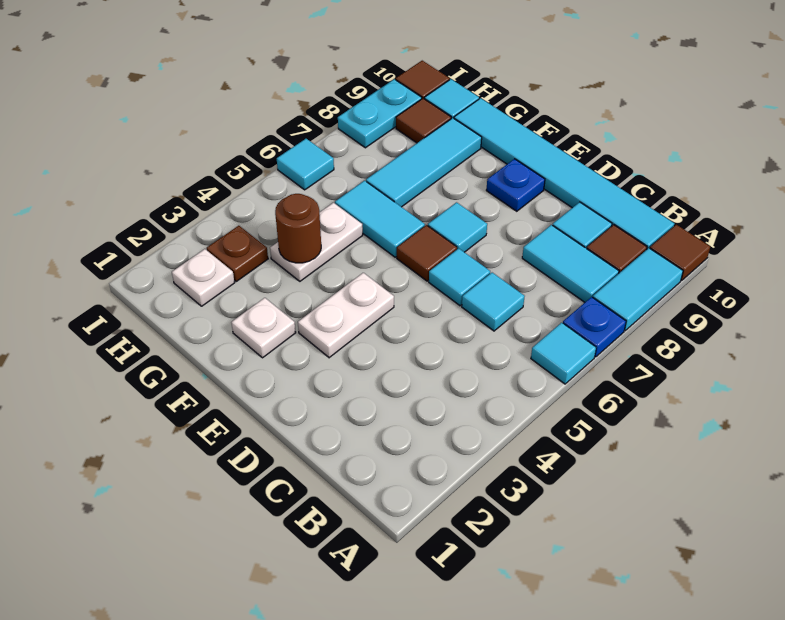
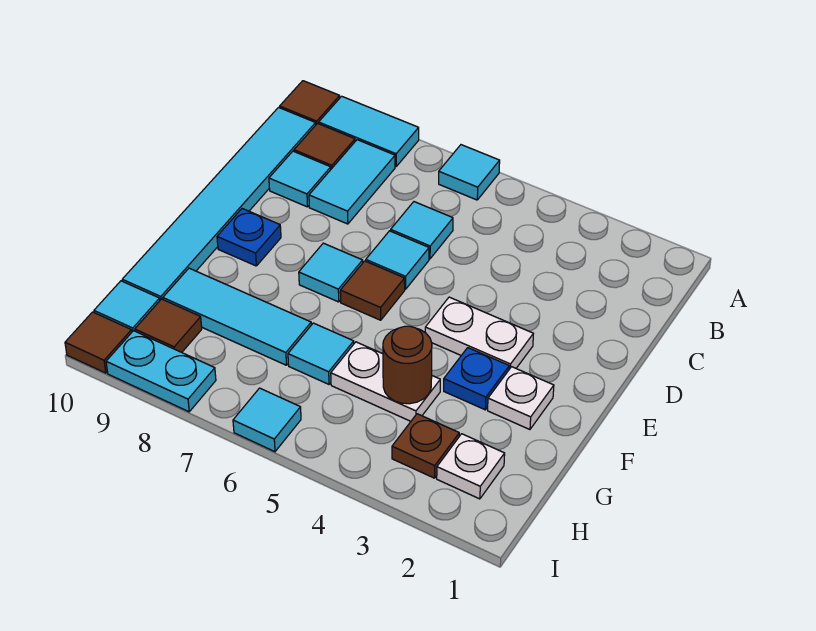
blue plate A7 level 1 -> blue plate F3 level 1
cyan tile F6:G6 level 1 -> cyan tile G6 level 1

